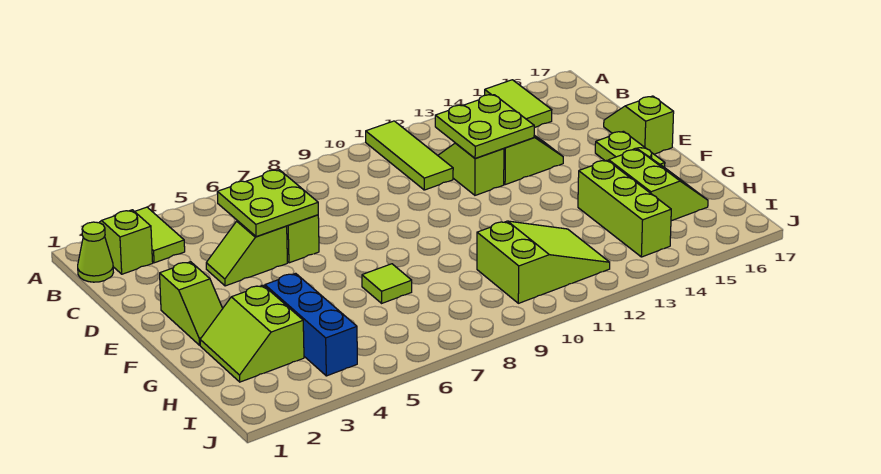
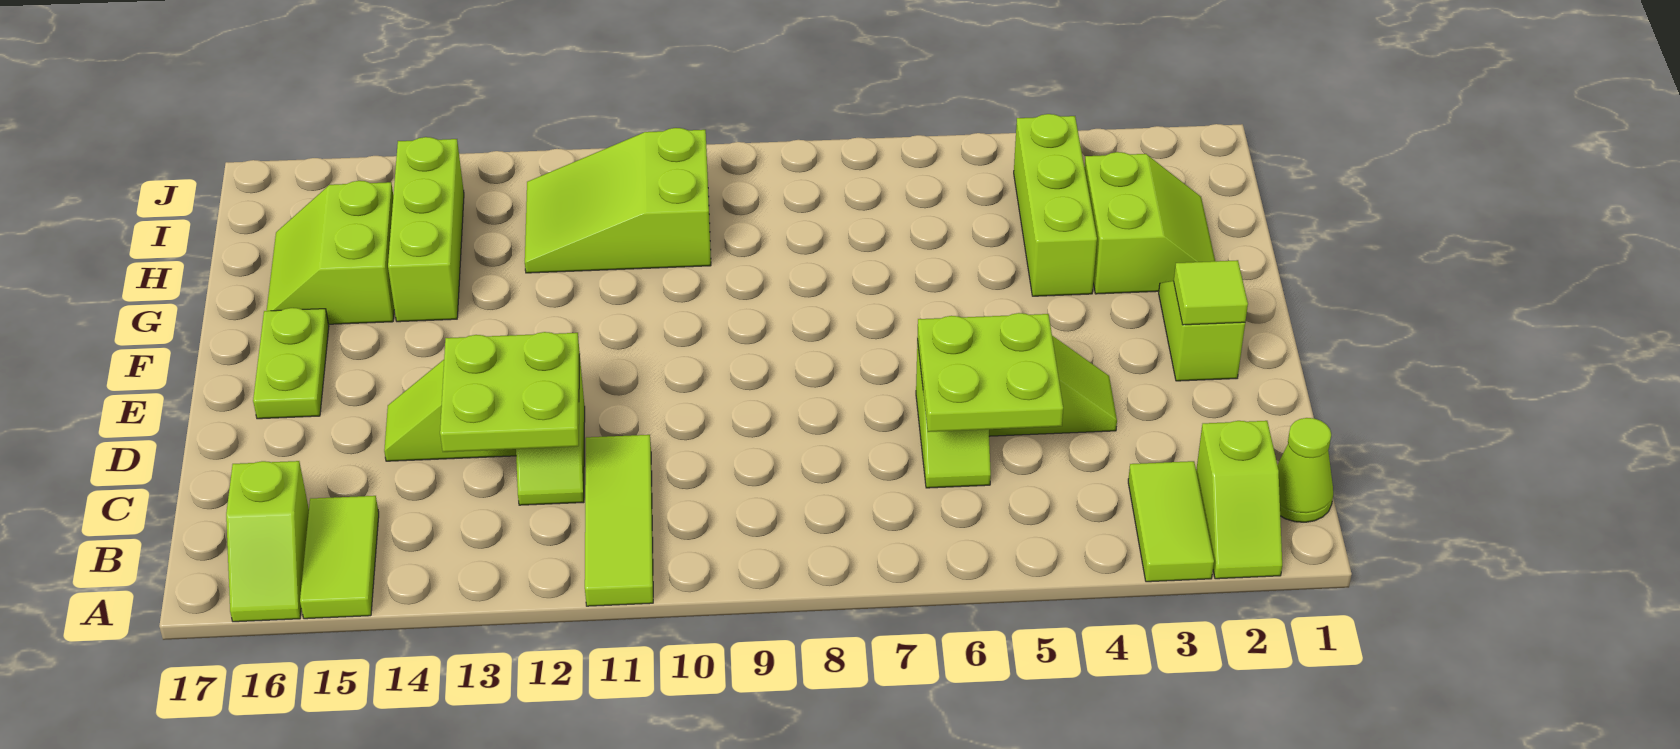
lime slope D17:E17 level 1 top E -> lime slope A16:B16 level 1 top B
blue brick G4:I4 level 1 -> lime brick G4:I4 level 1
lime tile G7 level 1 -> lime tile E2 level 2

